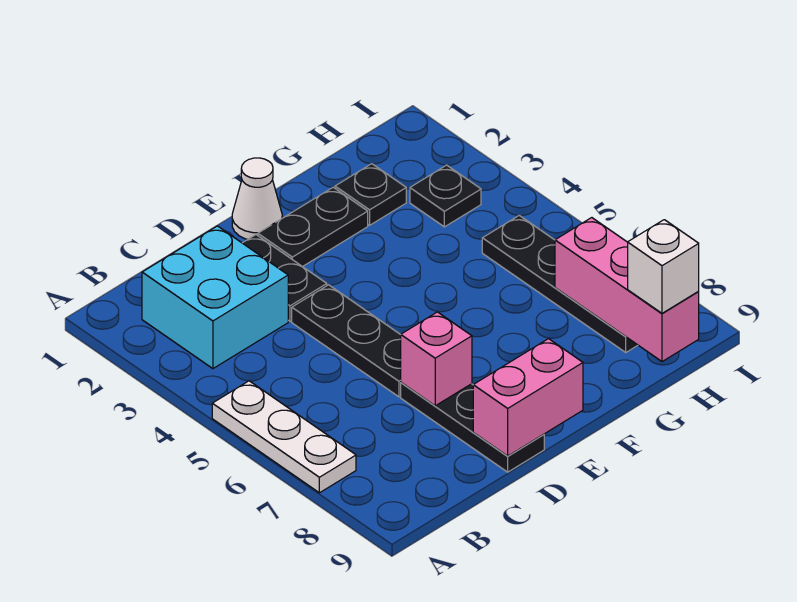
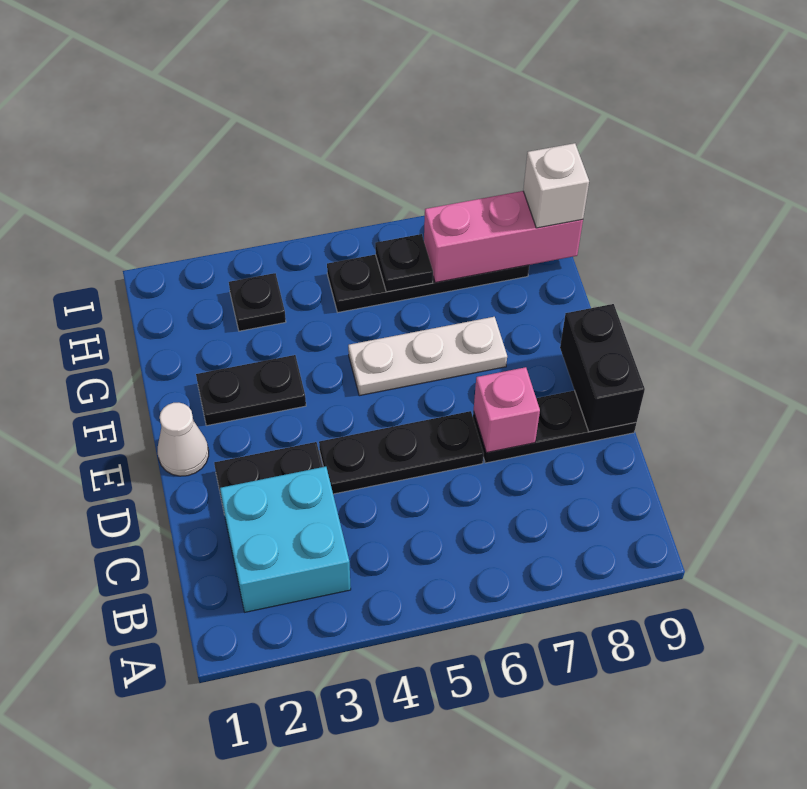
white plate A5:A7 level 1 -> white plate F5:F7 level 1
pink brick D9:E9 level 2 -> black brick D9:E9 level 2
black plate E2:F2 level 1 -> black plate F2:F3 level 1
black plate G2 level 1 -> black plate H6 level 2

